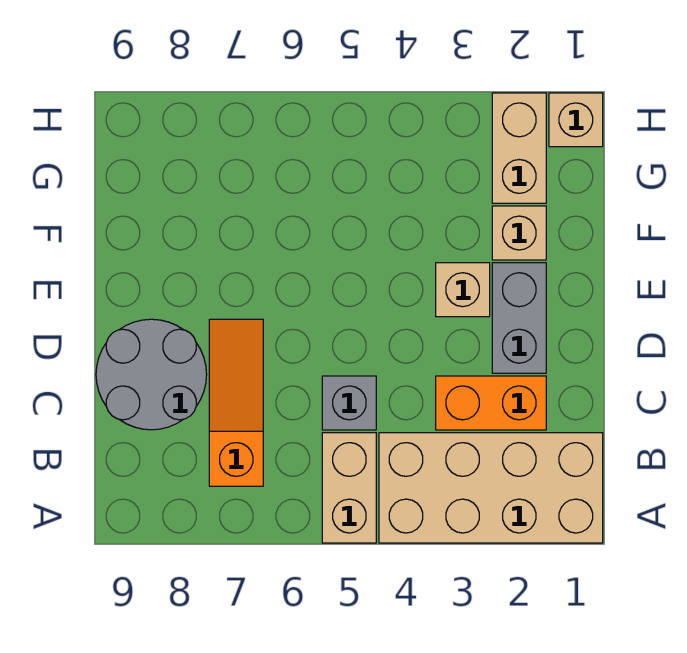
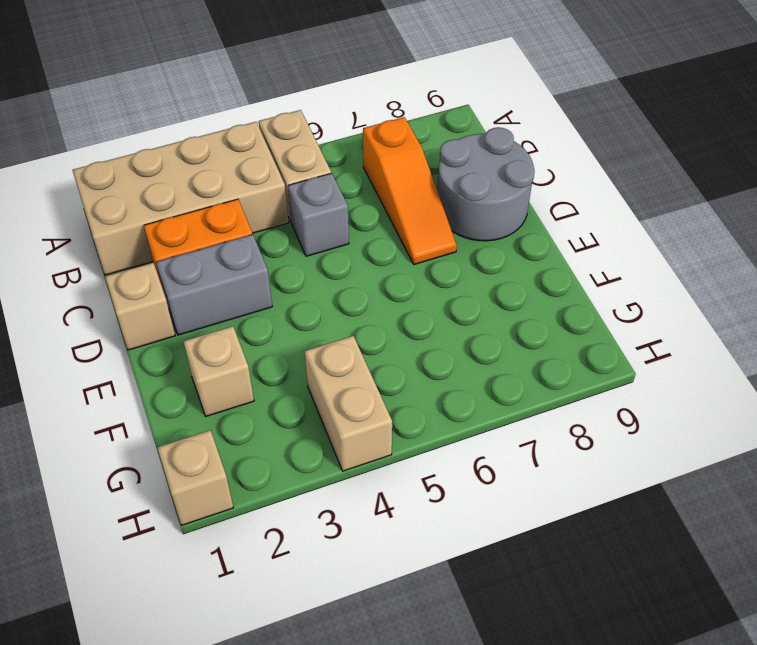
grey brick D2:E2 level 1 -> grey brick D2:D3 level 1
tan brick E3 level 1 -> tan brick D1 level 1
tan brick G2:H2 level 1 -> tan brick G4:H4 level 1

